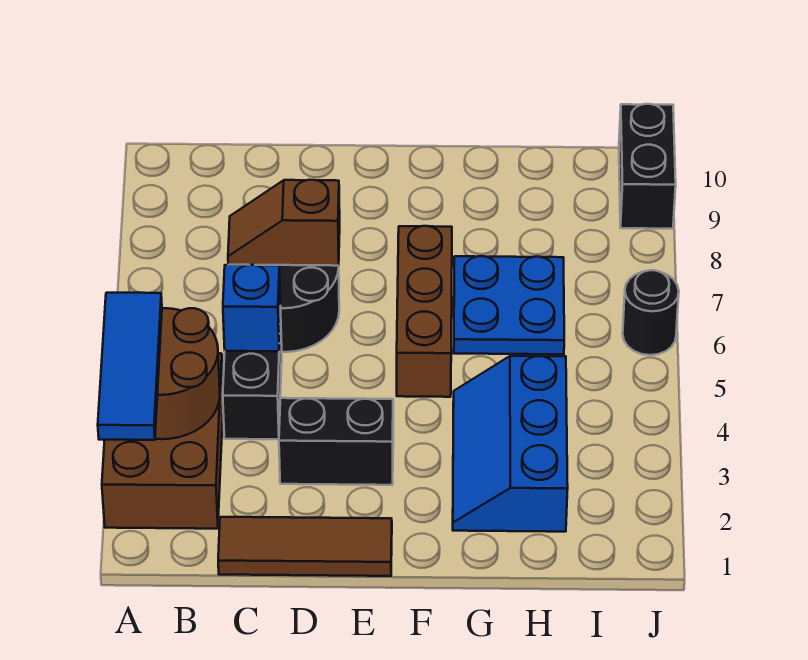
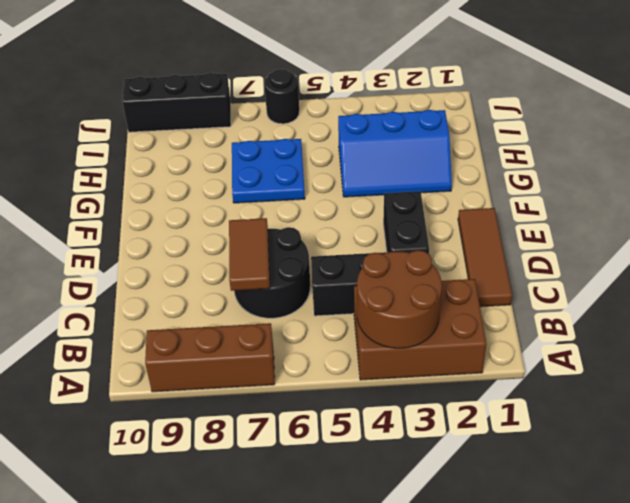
blue tile A2:A4 level 3 -> none
blue brick C5 level 2 -> none
brown slope C7:D7 level 2 top D -> brown tile C7:D7 level 2
brown brick F5:F7 level 1 -> brown brick A7:A9 level 1
black brick J9:J10 level 1 -> black brick J8:J10 level 1

